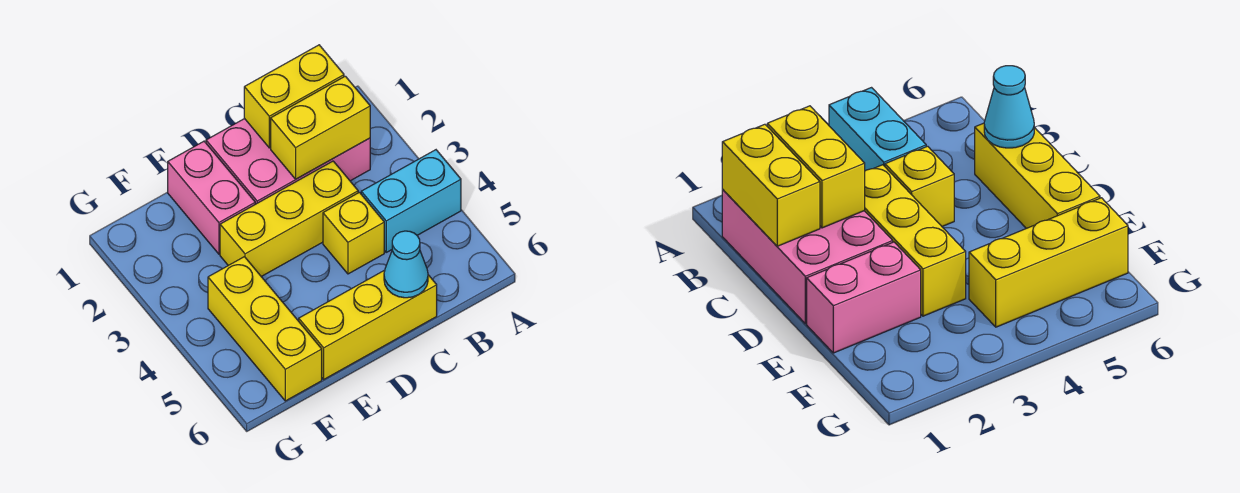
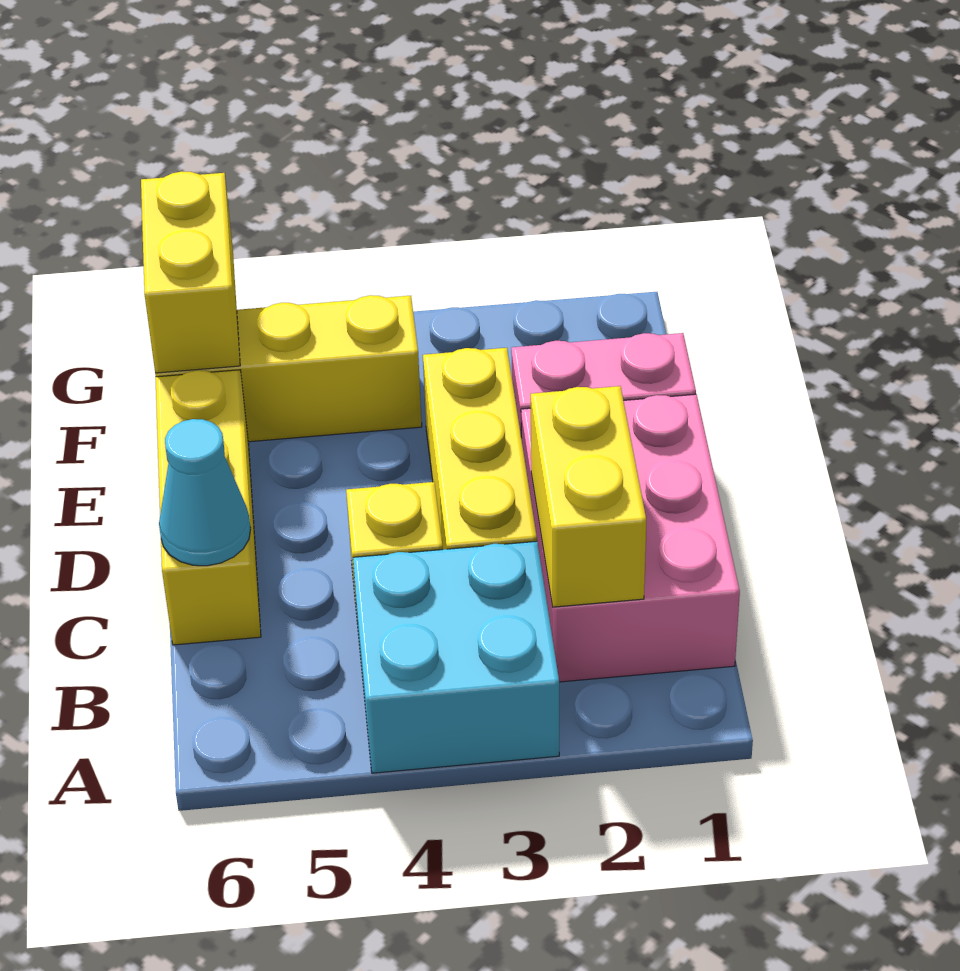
cyan brick A4:B4 level 1 -> cyan brick A3:B4 level 1
yellow brick B1:C1 level 2 -> yellow brick F6:G6 level 2

